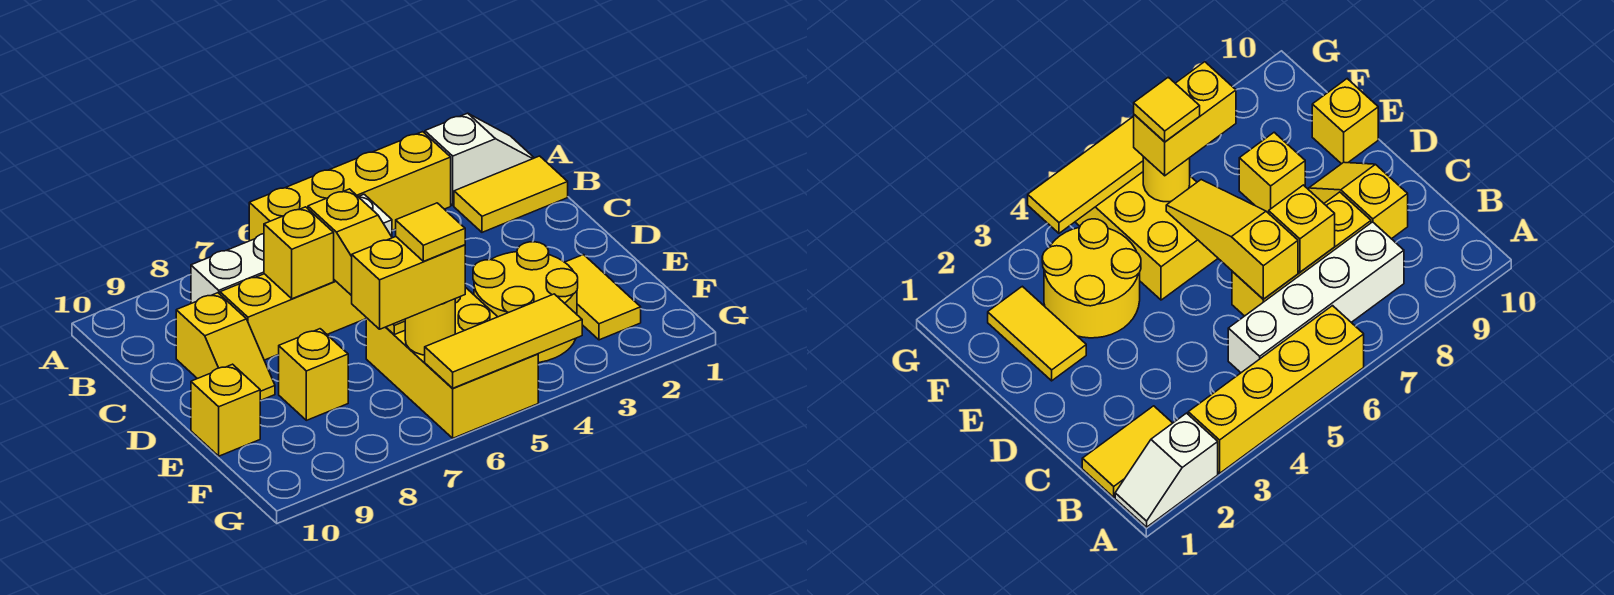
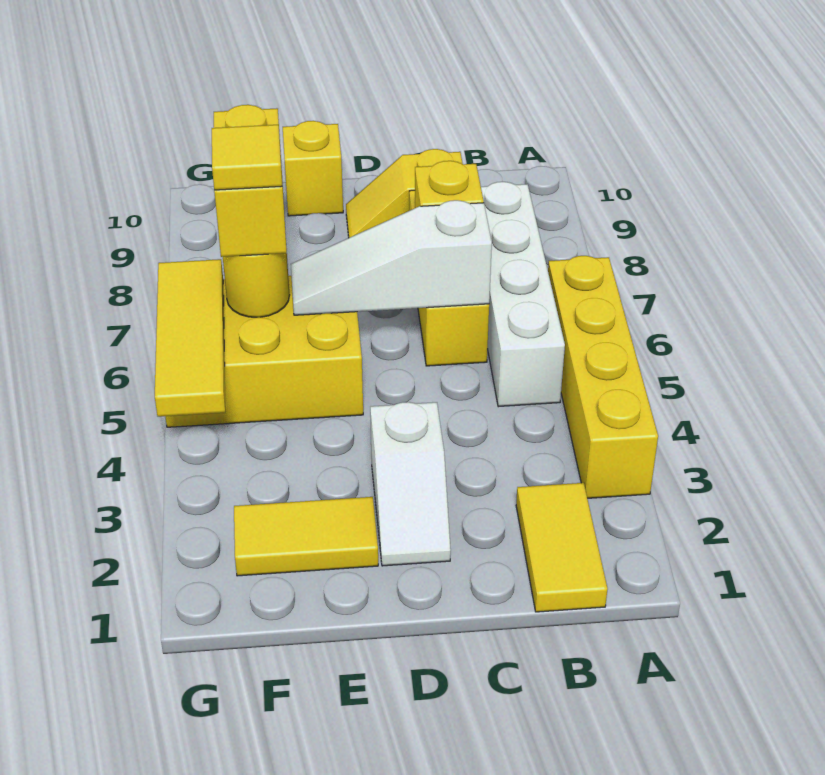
white slope A1:A2 level 1 top 2 -> white slope D2:D3 level 1 top 3
yellow slope C6:E6 level 2 top C -> white slope C6:E6 level 2 top C
yellow round brick E3:F4 level 1 -> none
yellow brick E8 level 1 -> none

